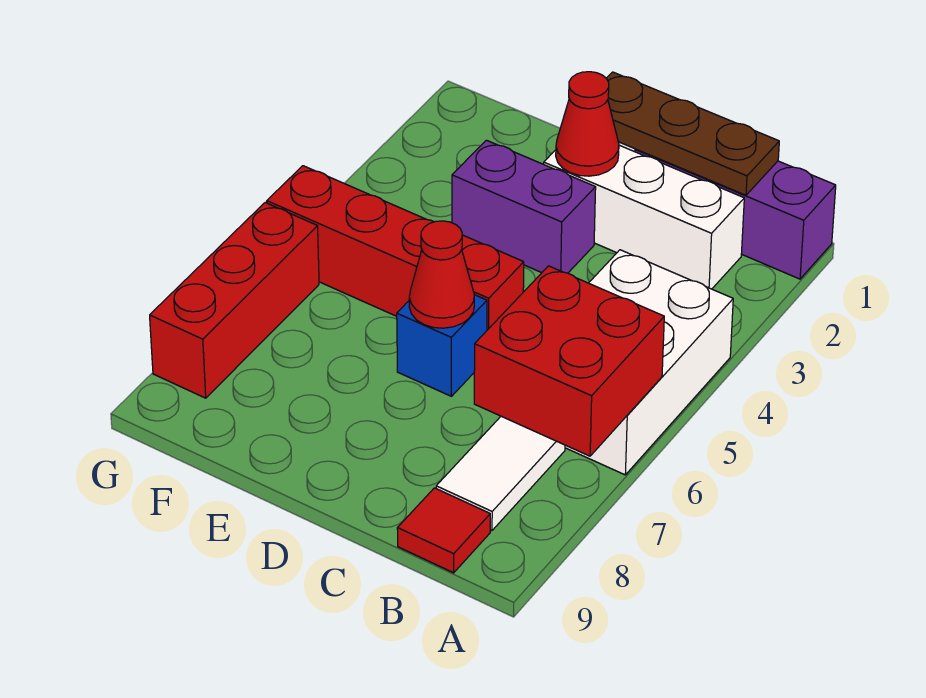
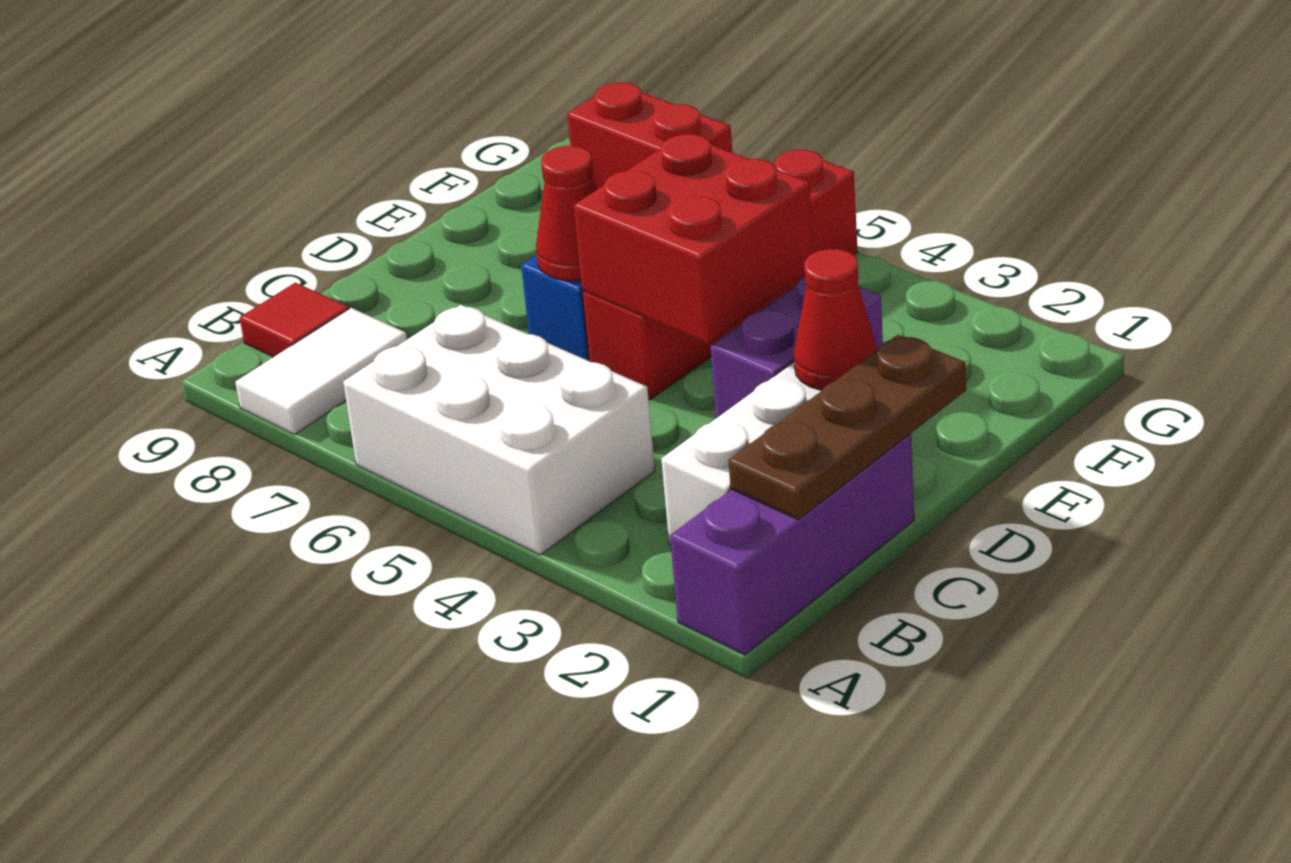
red brick A6:B7 level 2 -> red brick D4:E5 level 2
white tile B7:B8 level 1 -> white tile A8:B8 level 1
red brick G6:G8 level 1 -> red brick G7:G8 level 1

